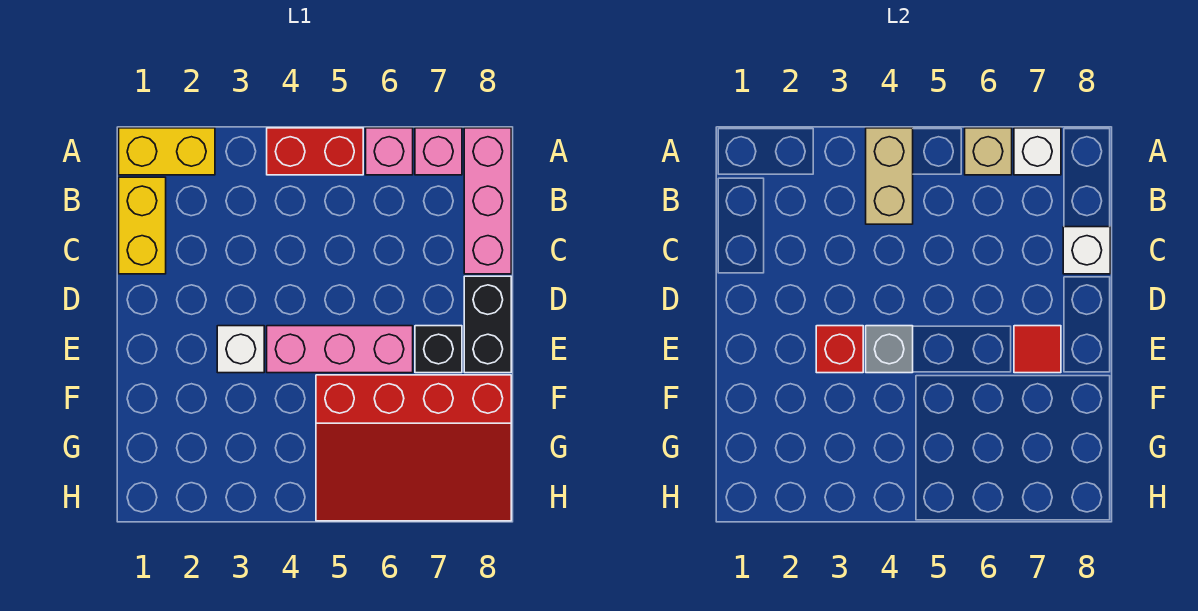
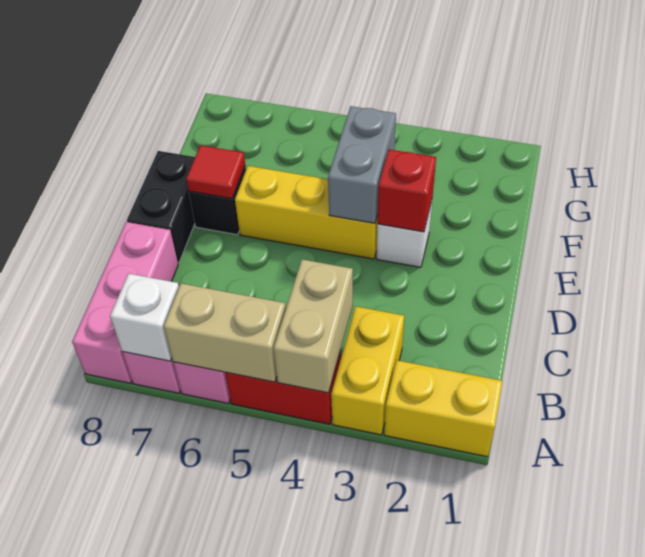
tan brick A6 level 2 -> tan brick A5:A6 level 2
yellow brick B1:C1 level 1 -> yellow brick A3:B3 level 1
white brick C8 level 2 -> none
pink brick E4:E6 level 1 -> yellow brick E4:E6 level 1
grey brick E4 level 2 -> grey brick E4:F4 level 2
red slope F5:H8 level 1 top F -> none

